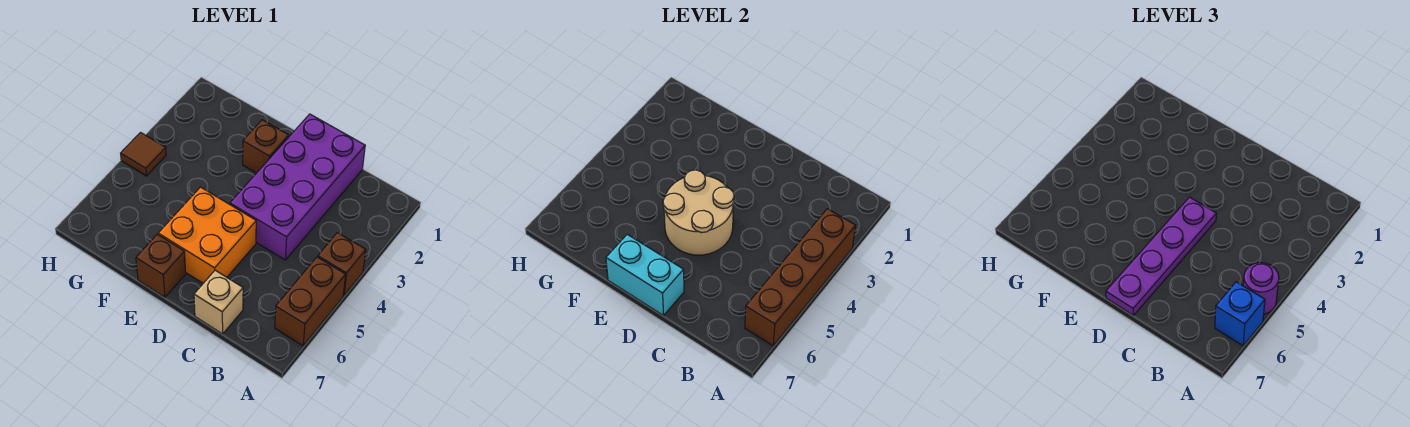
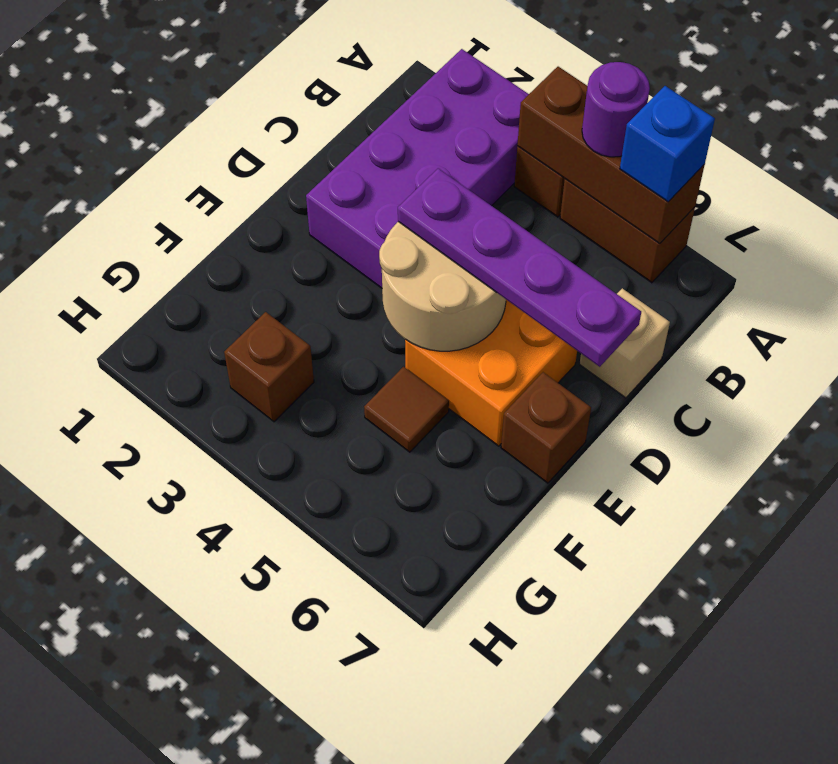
brown brick A3:A6 level 2 -> brown brick A4:A6 level 2
purple brick C1:D4 level 1 -> purple brick A2:D3 level 1
cyan brick D7:E7 level 2 -> none
brown brick E2 level 1 -> brown brick G3 level 1
brown tile H4 level 1 -> brown tile F5 level 1

